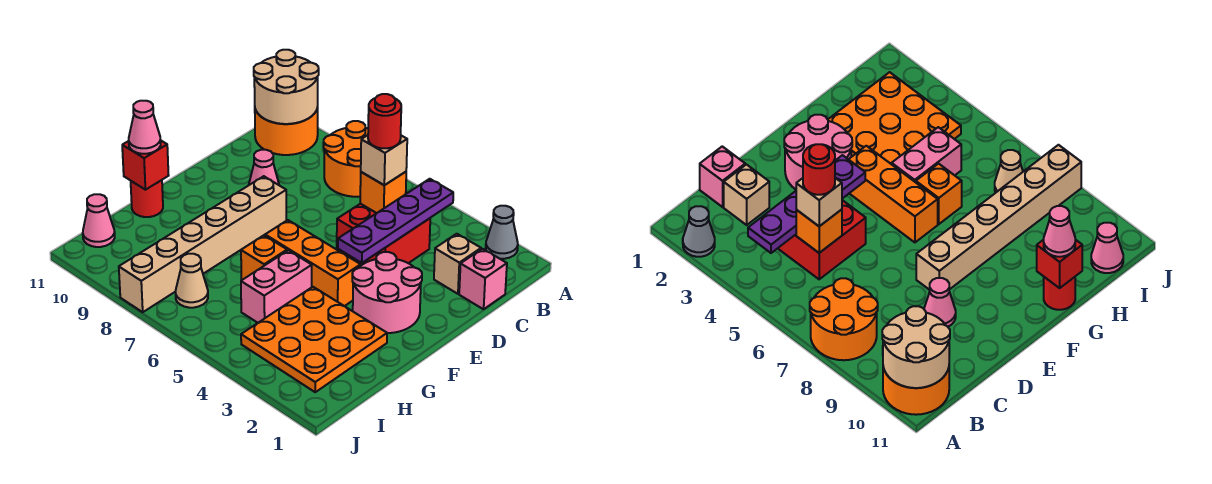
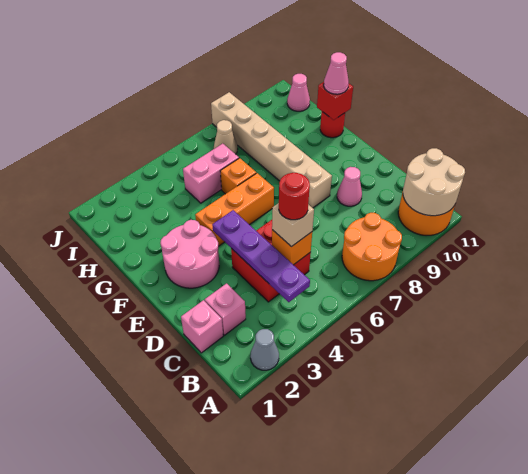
tan brick C2 level 1 -> pink brick C2 level 1
orange plate G2:I4 level 1 -> none
pink brick G5:H5 level 1 -> pink brick H5:H6 level 1

